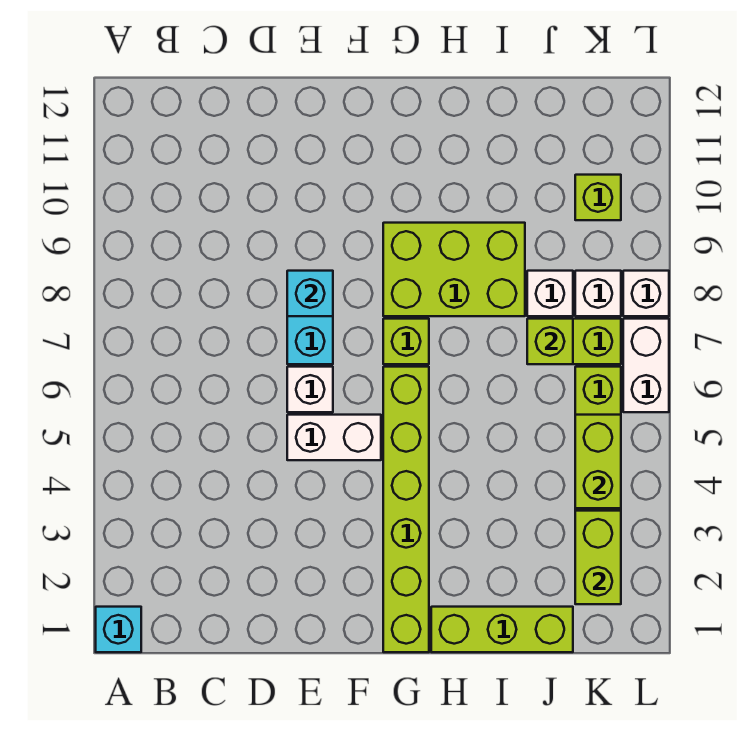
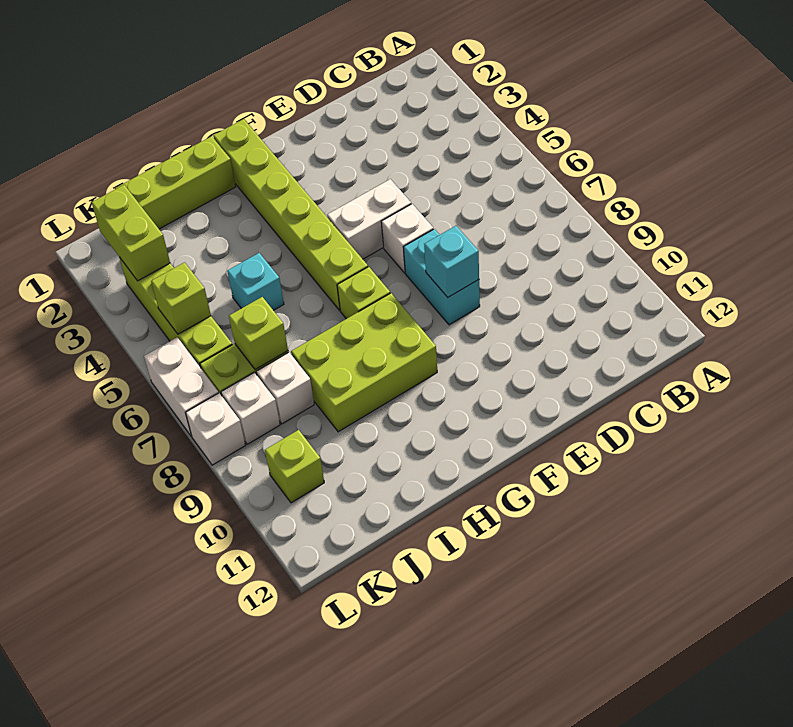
cyan brick A1 level 1 -> cyan brick I5 level 1
lime brick K4:K5 level 2 -> lime brick K5 level 2

